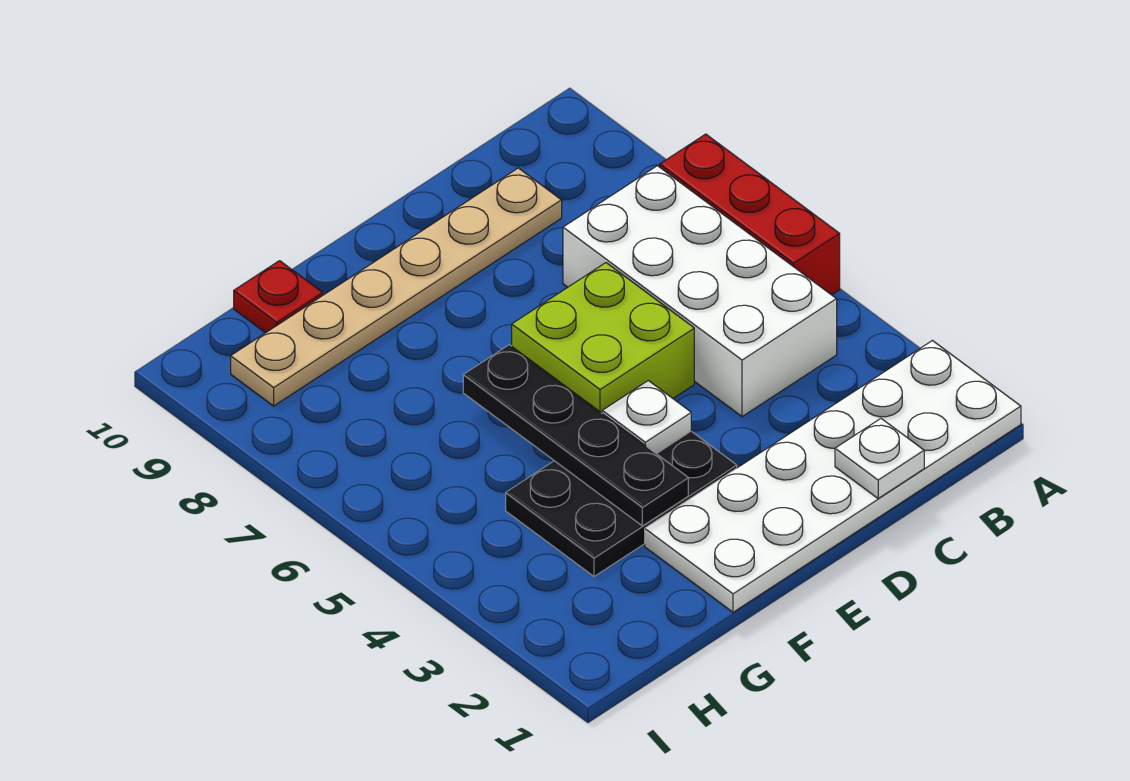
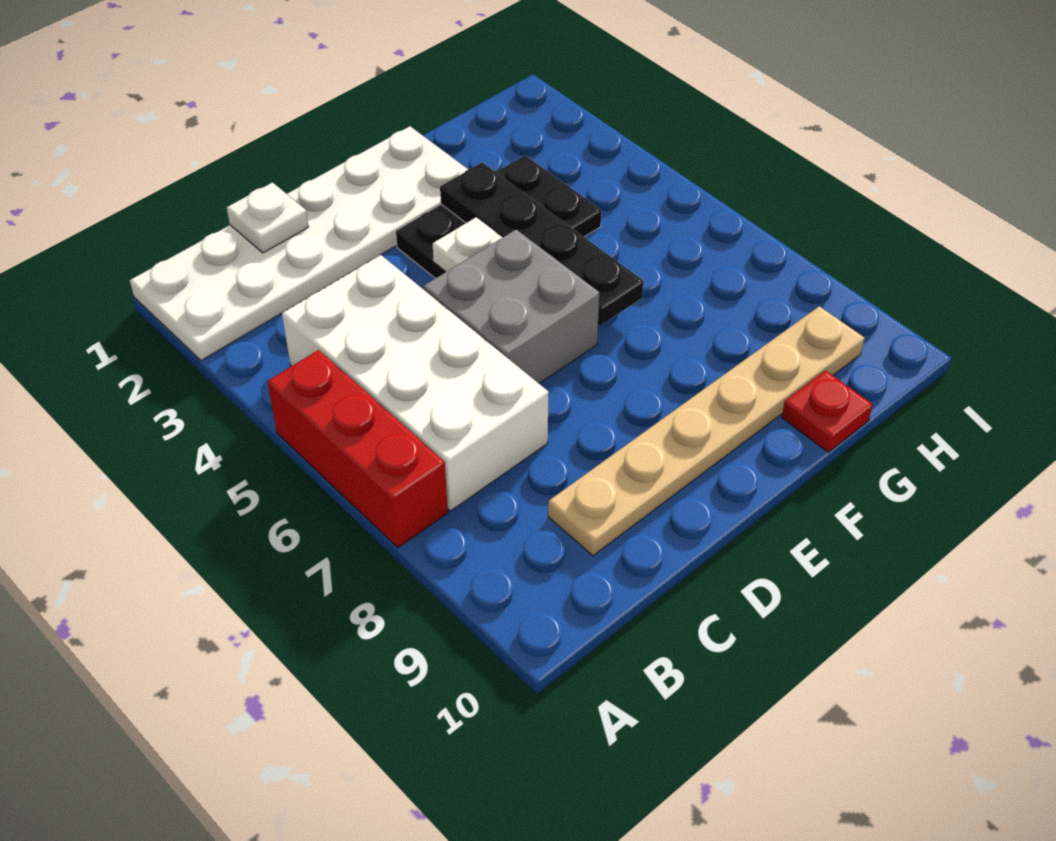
lime brick D5:E6 level 1 -> grey brick D5:E6 level 1

